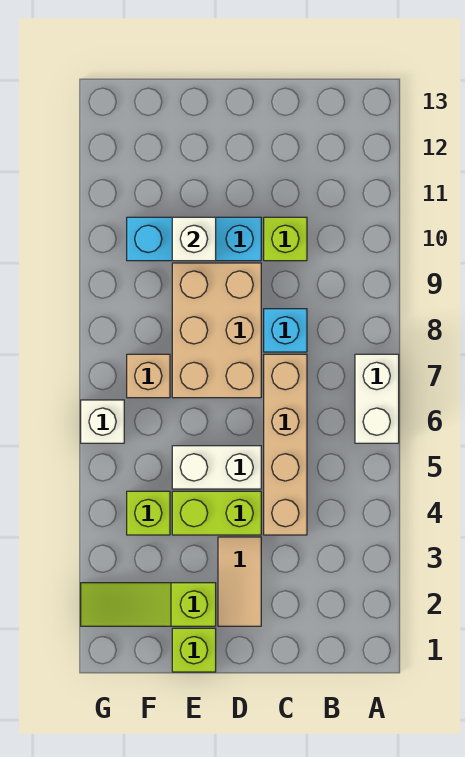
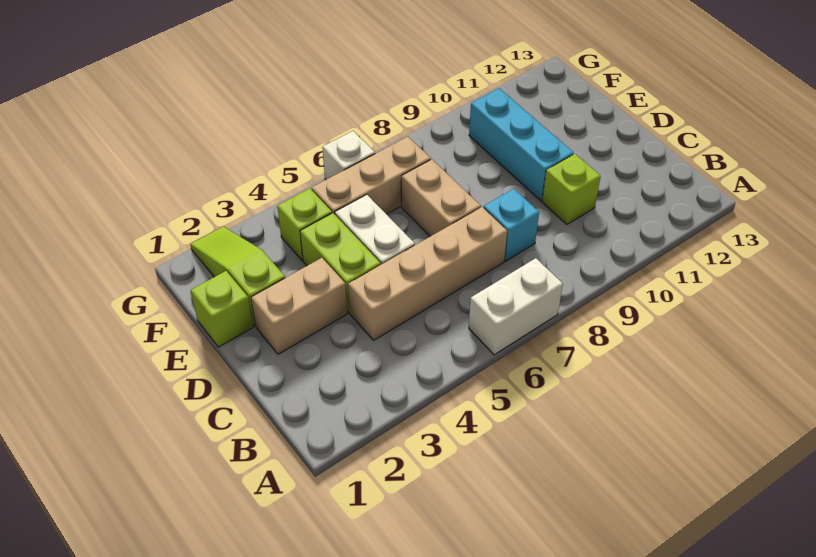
tan tile D2:D3 level 1 -> tan brick D2:D3 level 1
tan brick D7:E9 level 1 -> tan brick D7:E7 level 1
white brick E10 level 2 -> none
tan brick F7 level 1 -> tan brick F5:F7 level 1

